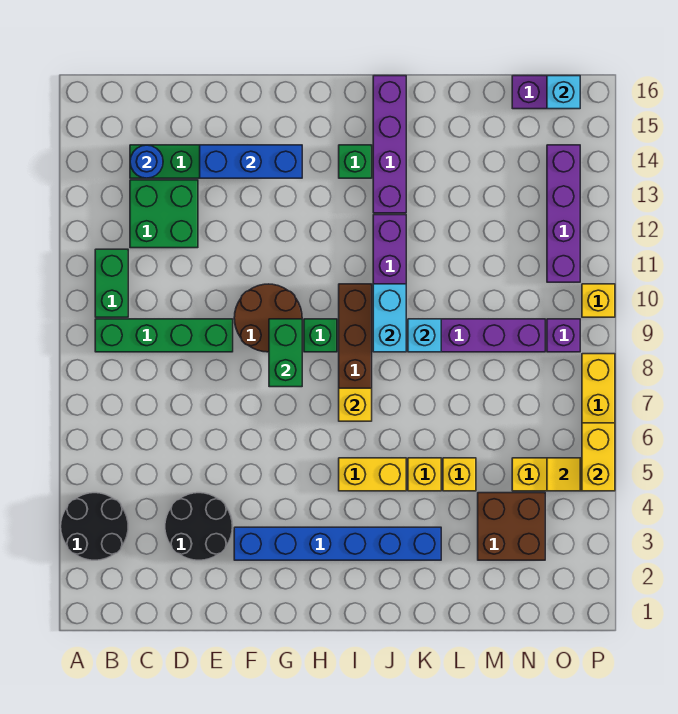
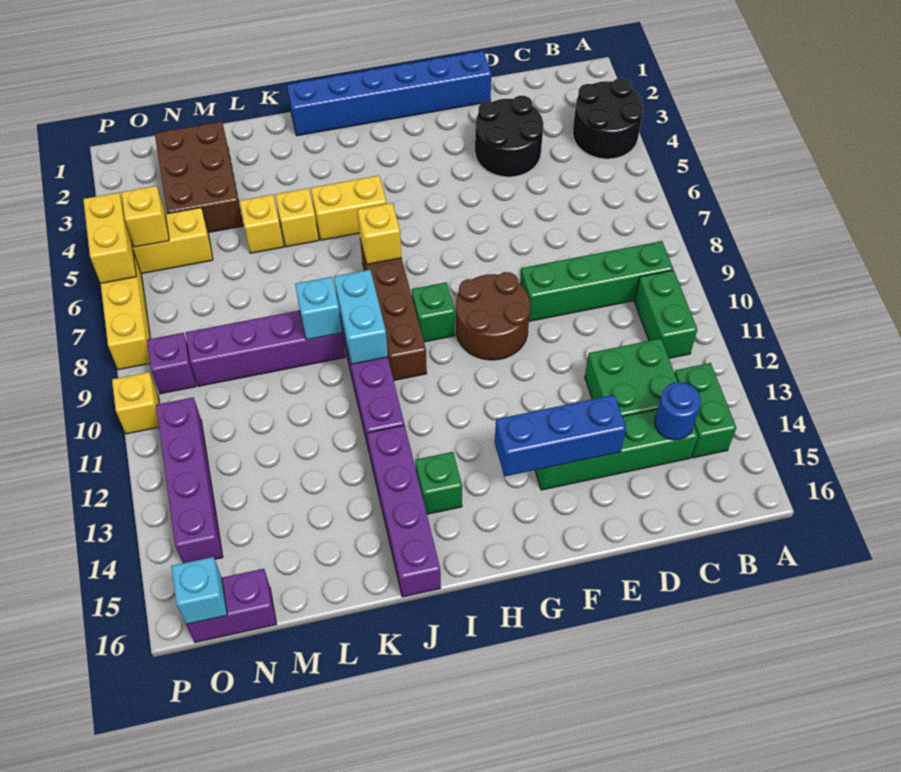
blue brick F3:K3 level 1 -> blue brick E1:J1 level 1
green brick G8:G9 level 2 -> green brick B13:B14 level 1
brown brick M3:N4 level 1 -> brown brick M2:N4 level 1
yellow tile O5 level 2 -> yellow brick O5 level 2

